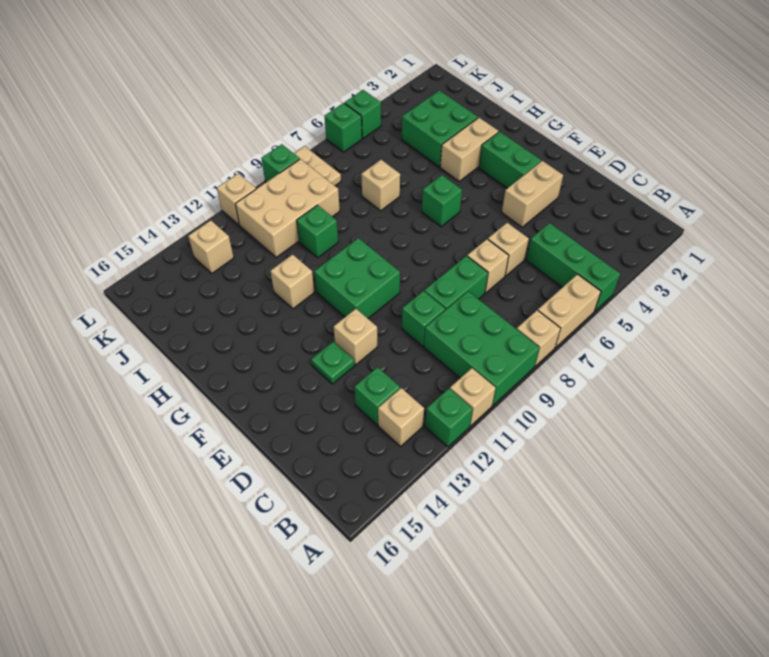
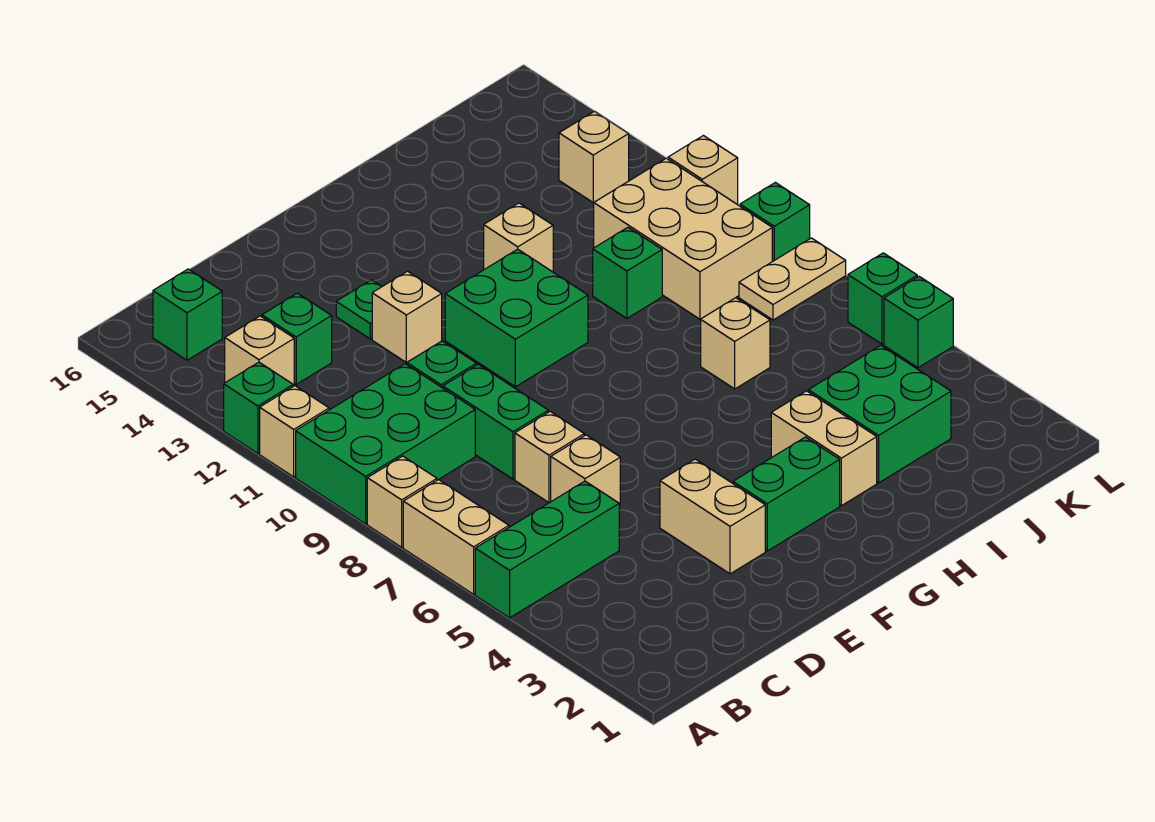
green brick G6 level 1 -> green brick B15 level 1

